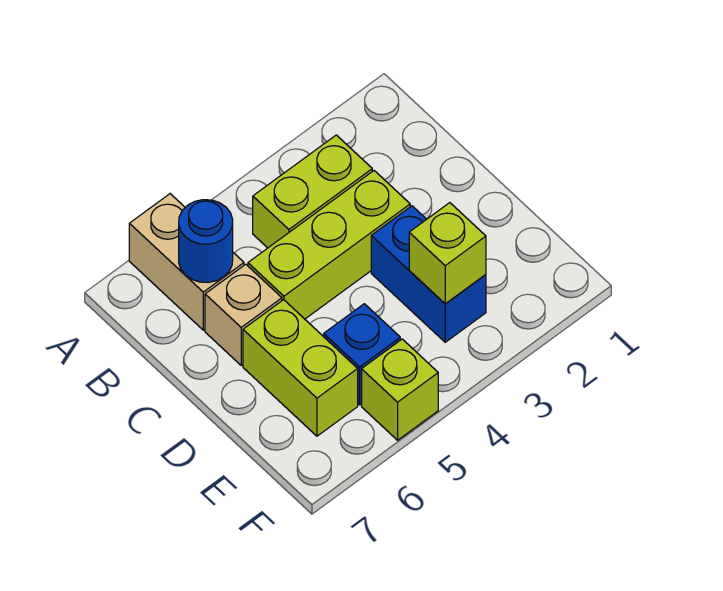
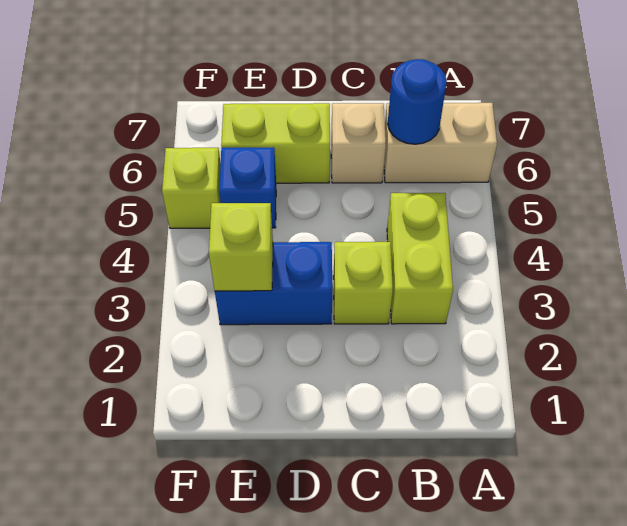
lime brick C3:C5 level 1 -> lime brick C3 level 1

